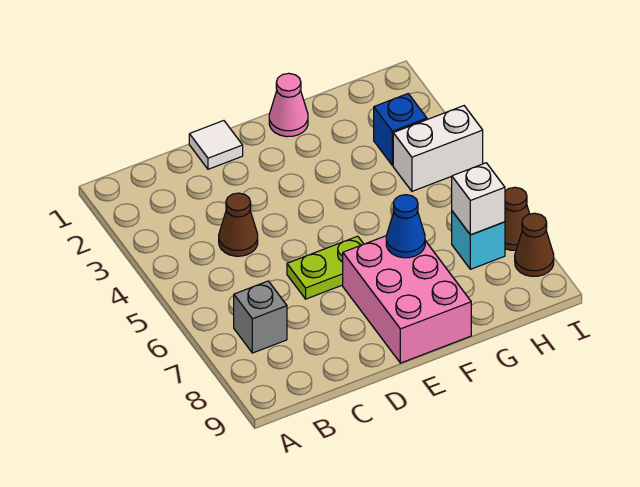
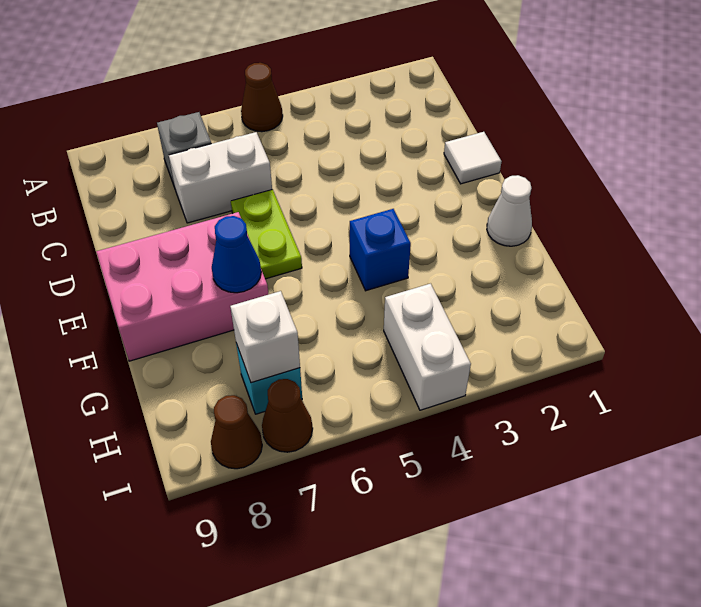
brown cone C4 level 1 -> brown cone A5 level 1
none -> white brick C6:C7 level 1
pink cone F1 level 1 -> white cone F1 level 1
blue brick H3 level 1 -> blue brick F4 level 1

